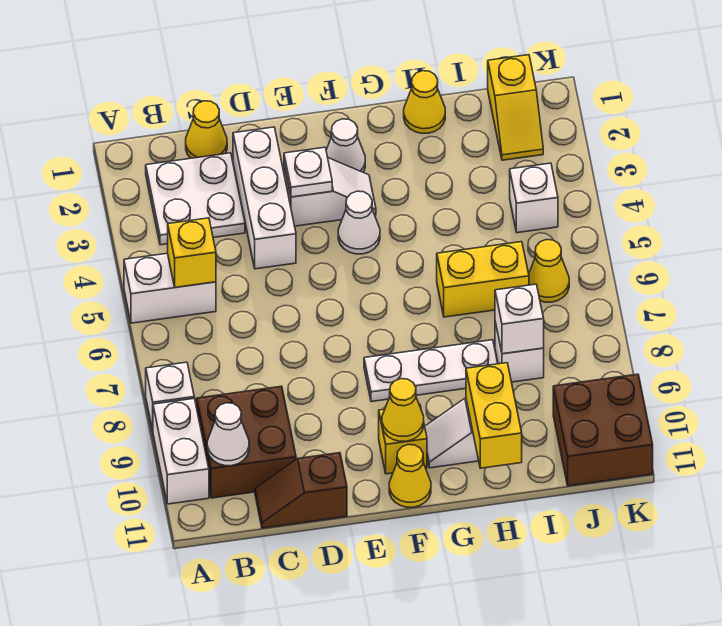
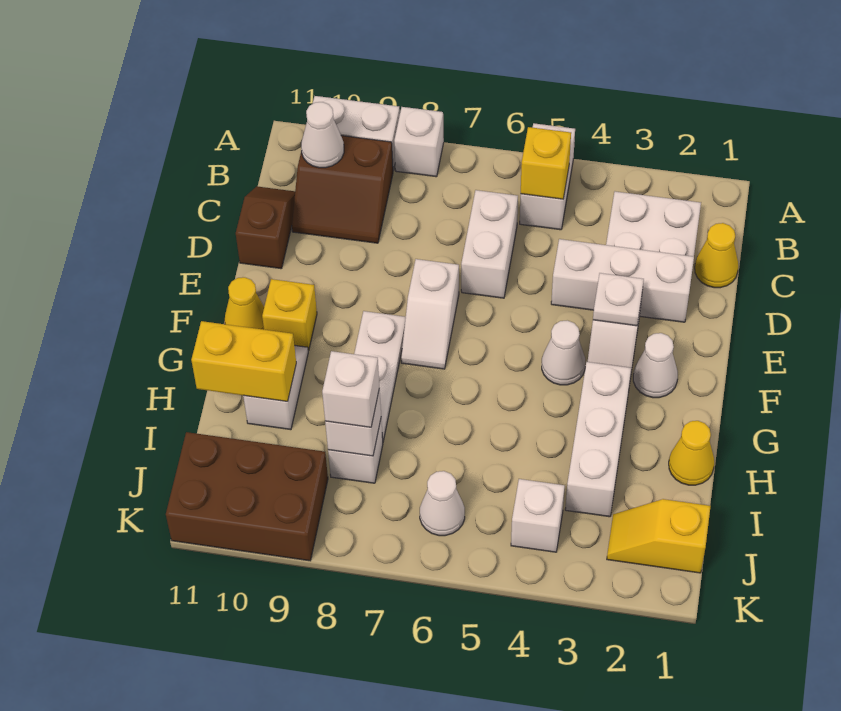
brown brick B9:C10 level 1 -> brown slope B9:C10 level 1 top B
none -> white brick C6:D6 level 1
none -> white slope E7:F7 level 1 top E
yellow cone F10 level 2 -> none
none -> white brick G3:I3 level 1
yellow brick H6:I6 level 1 -> none
none -> white brick I8 level 3
yellow cone J6 level 1 -> white cone J6 level 1
brown brick J10:K11 level 1 -> brown brick J9:K11 level 1

